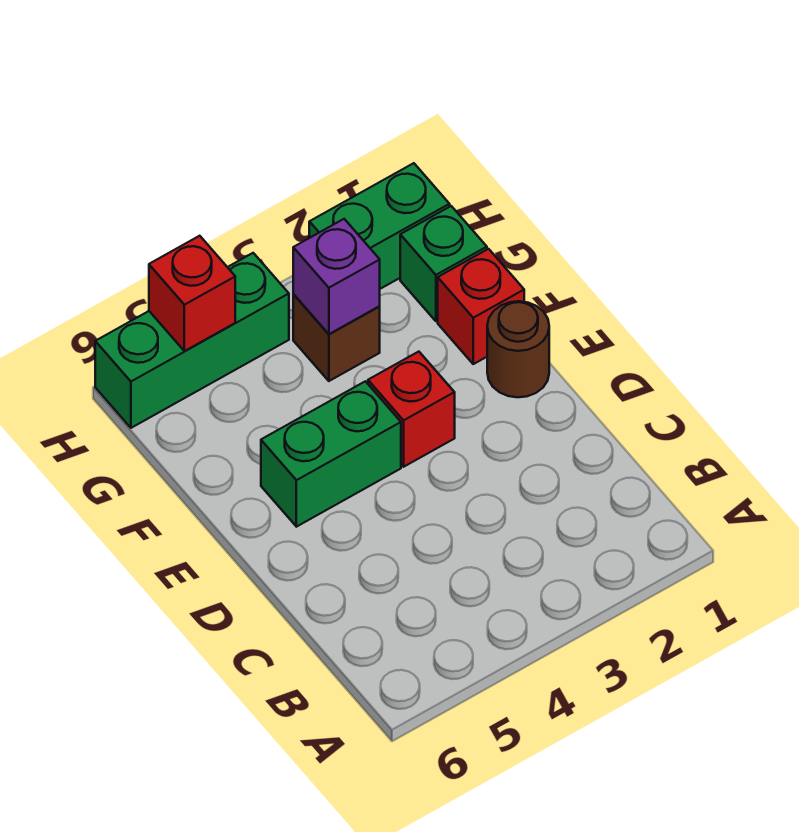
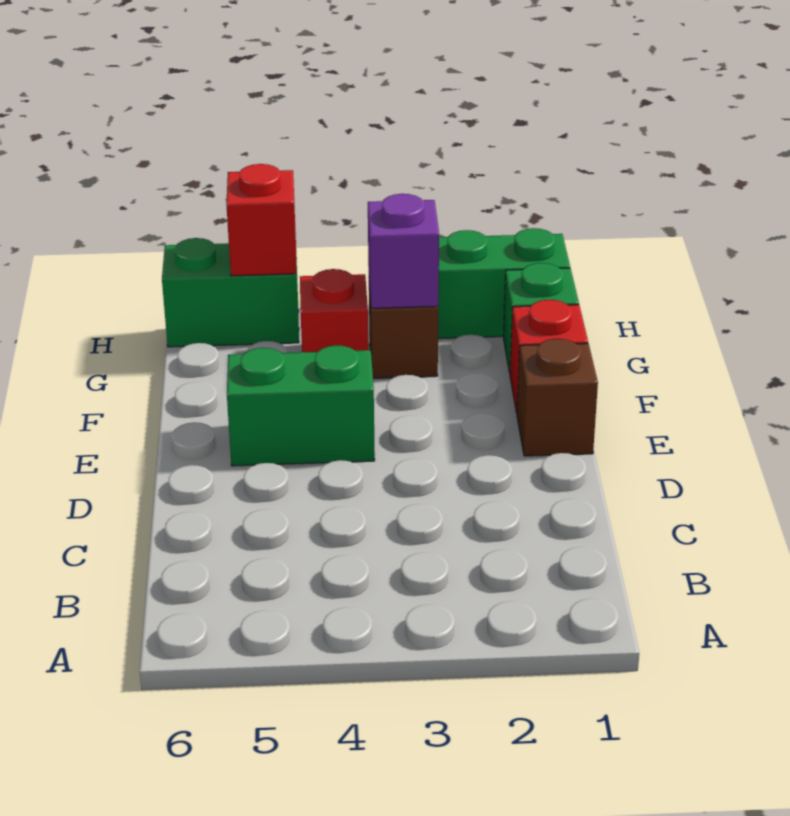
brown round brick E1 level 1 -> brown brick E1 level 1
red brick E3 level 1 -> red brick G4 level 1
green brick H4:H6 level 1 -> green brick H5:H6 level 1

